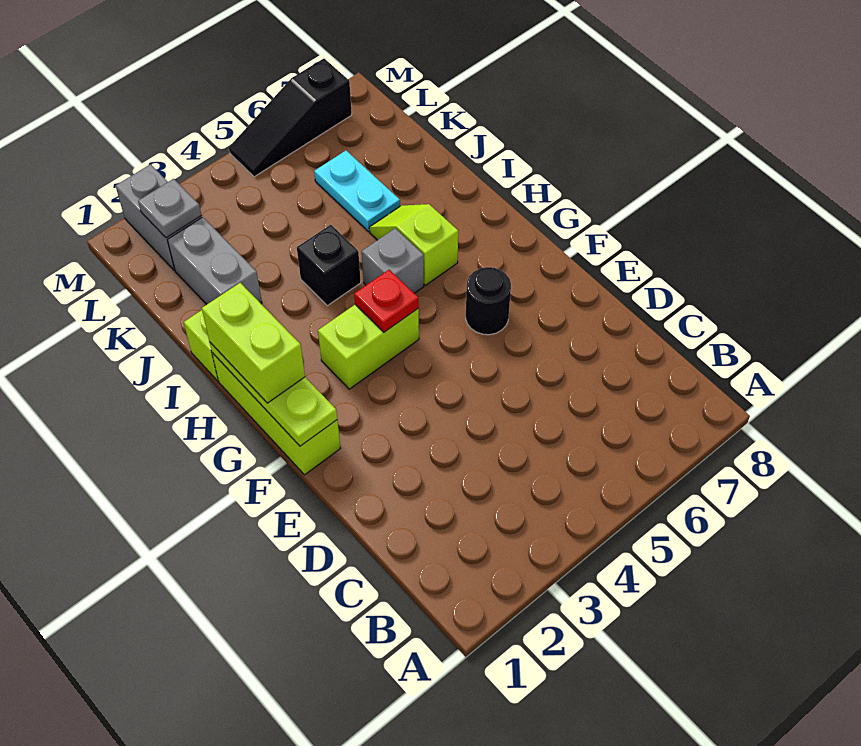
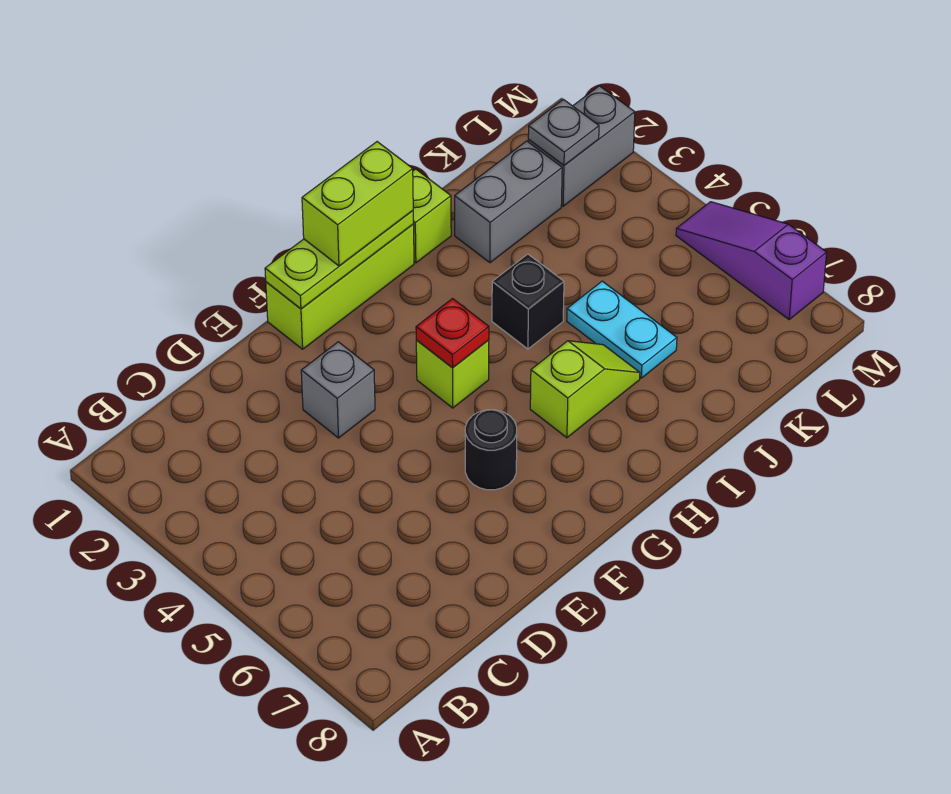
lime brick G3:G4 level 1 -> lime brick G4 level 1
grey brick H5 level 1 -> grey brick E3 level 1
cyan plate J6:K6 level 1 -> cyan plate J5:J6 level 1
black slope M5:M7 level 1 top 7 -> purple slope M5:M7 level 1 top 7

